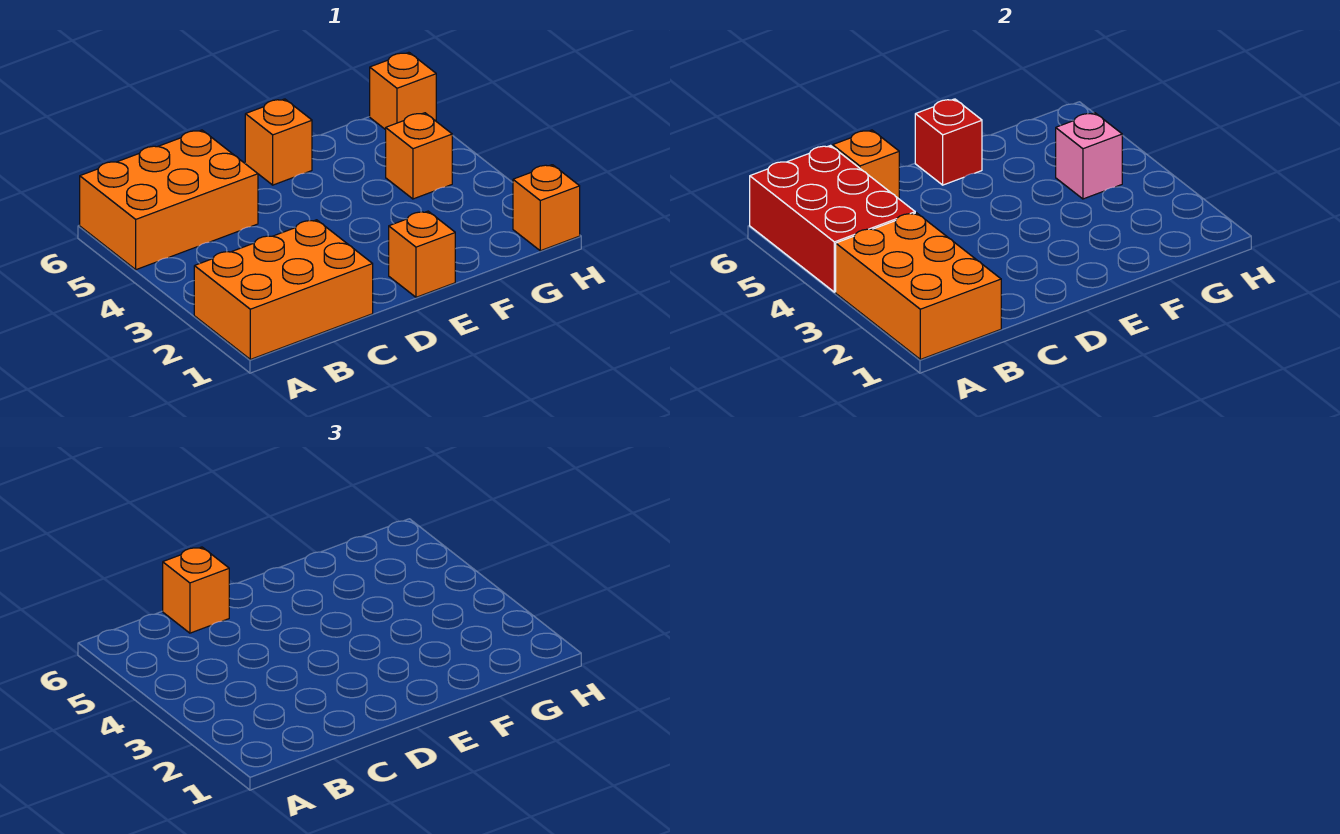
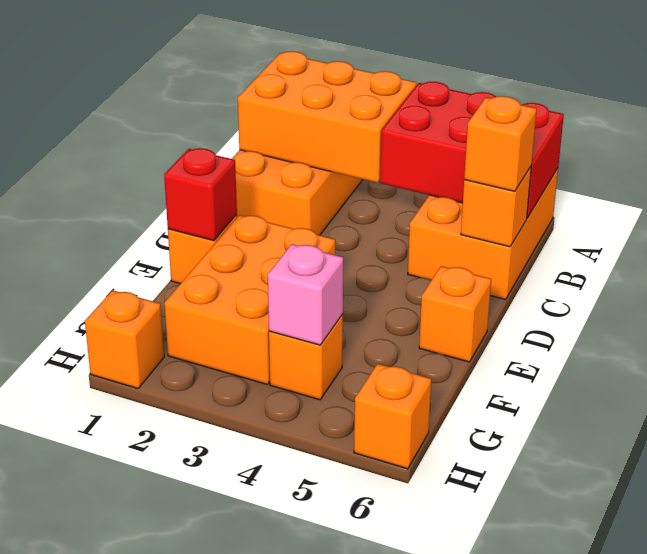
none -> orange brick E2:G3 level 1
red brick E6 level 2 -> red brick E1 level 2

